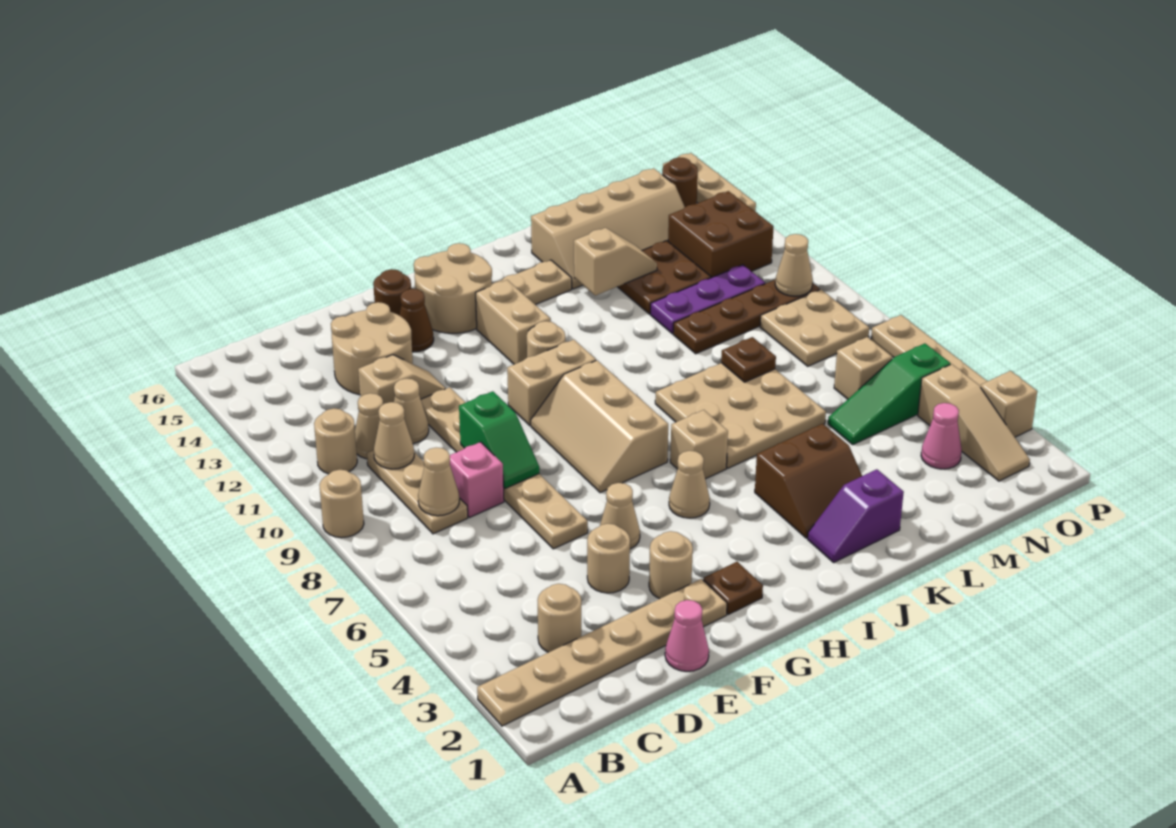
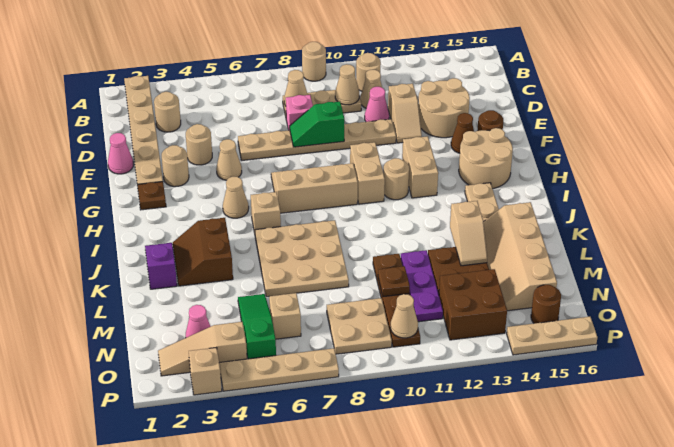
tan cone D11 level 1 -> pink cone D11 level 1
tan brick H12:H13 level 1 -> tan brick G12:H12 level 1
brown plate L8 level 2 -> brown plate M10 level 2

